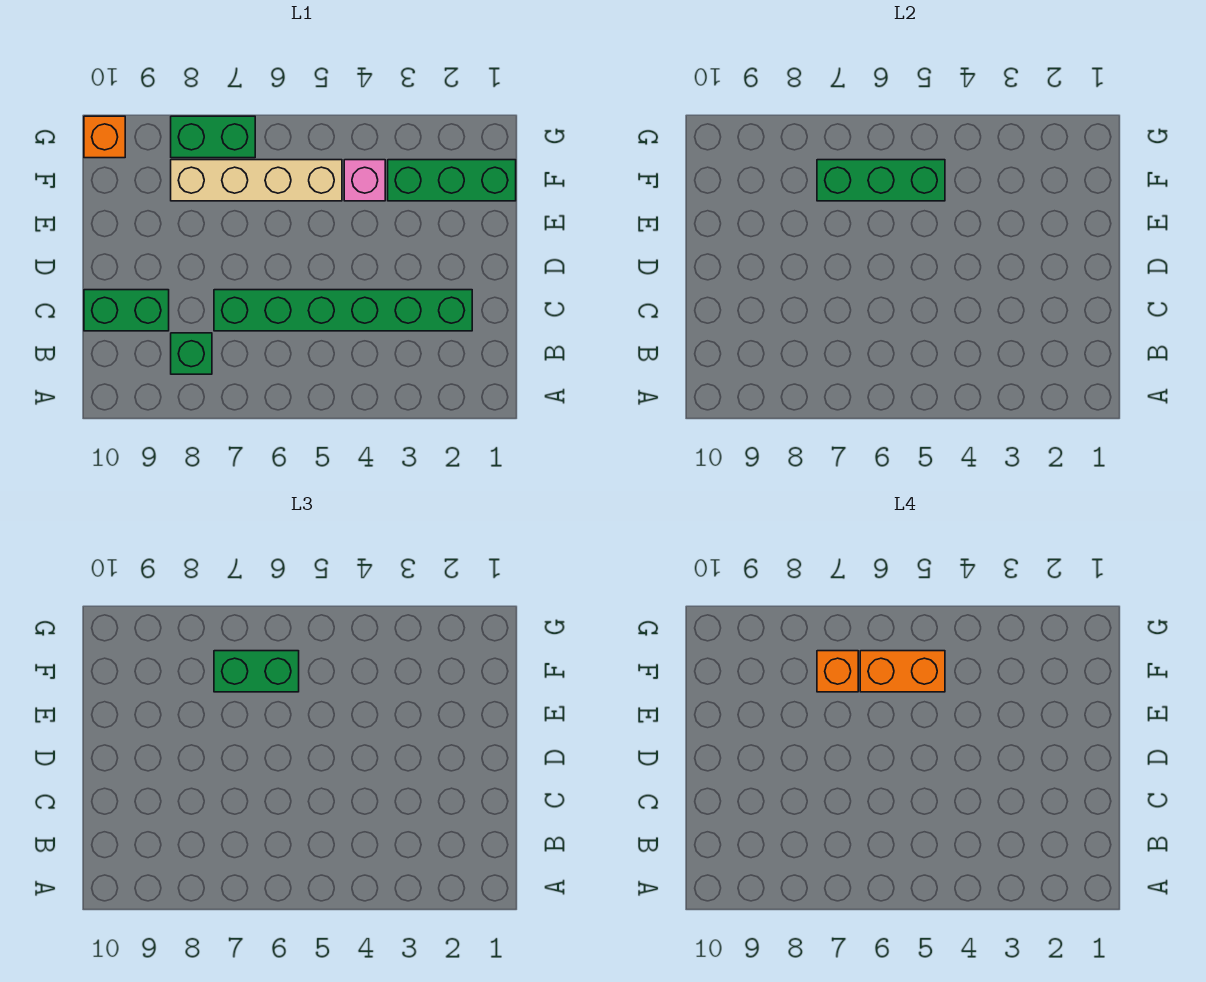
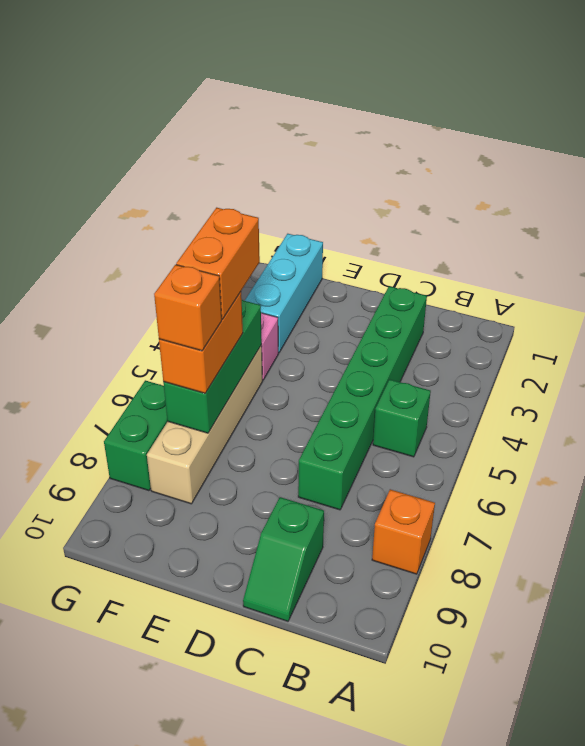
green brick B8 level 1 -> green brick B5 level 1
green brick C9:C10 level 1 -> green slope C9:C10 level 1 top 9
green brick F1:F3 level 1 -> cyan brick F1:F3 level 1
green brick F6:F7 level 3 -> orange brick F6:F7 level 3
orange brick G10 level 1 -> orange brick A8 level 1

